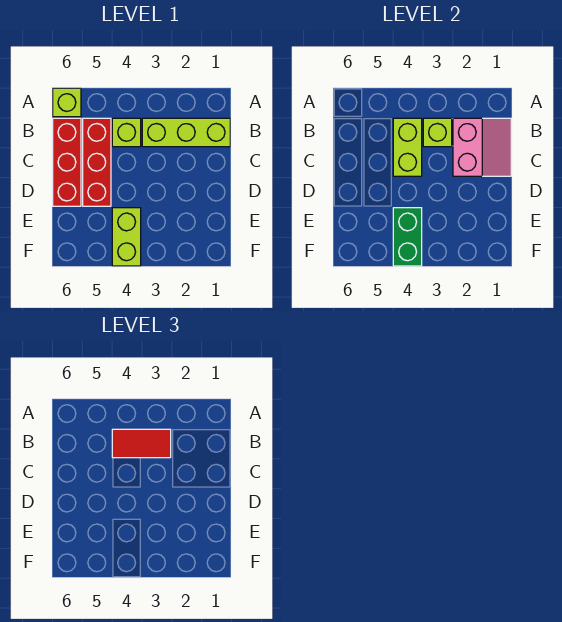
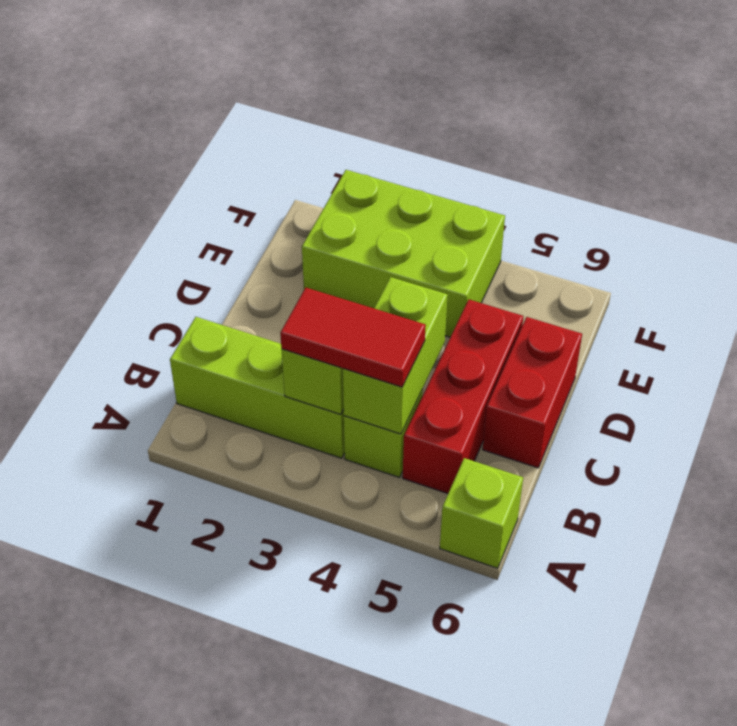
pink slope B1:C2 level 2 top 2 -> none
red brick B6:D6 level 1 -> red brick C6:D6 level 1
lime brick E4:F4 level 1 -> lime brick E2:F4 level 1
green brick E4:F4 level 2 -> none

